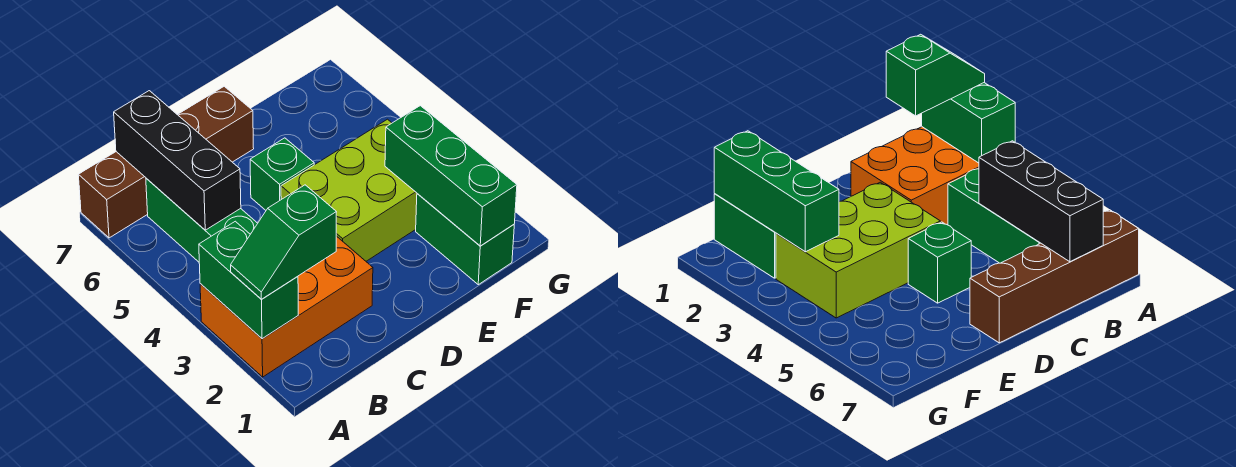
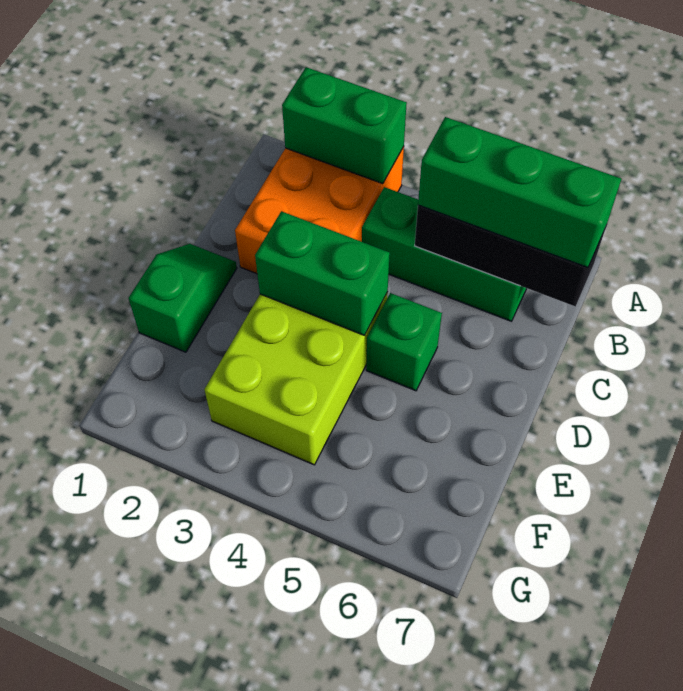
green slope A2:B2 level 3 top B -> green slope D1:E1 level 1 top E
brown brick A7:D7 level 1 -> none
green brick F1:F2 level 1 -> green brick D3:D4 level 2
green brick F1:F3 level 2 -> green brick B5:B7 level 3

